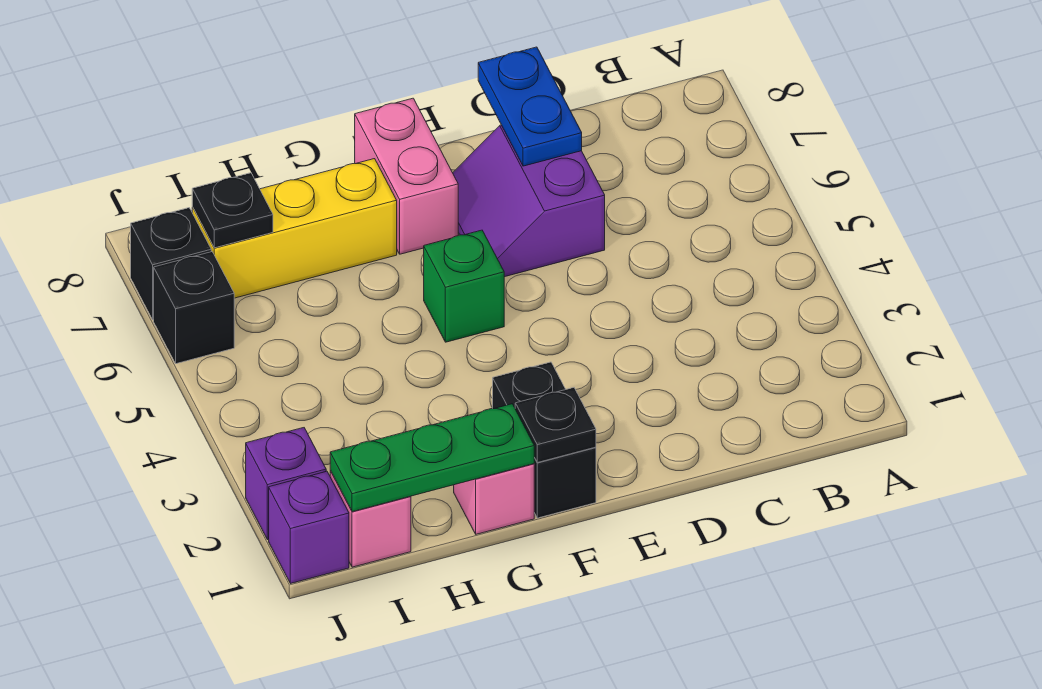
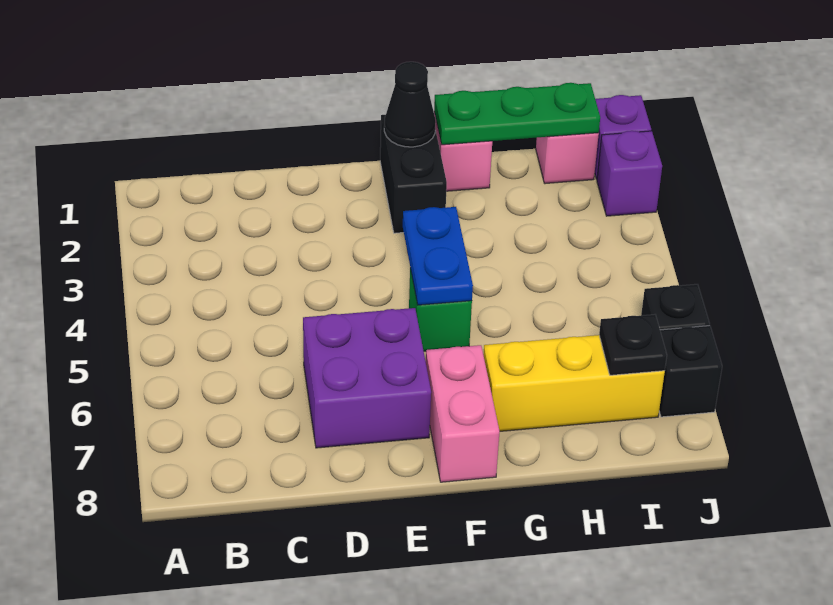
purple slope D6:E7 level 1 top D -> purple brick D6:E7 level 1
blue plate D7:D8 level 2 -> blue plate F4:F5 level 2
black plate F1 level 2 -> black cone F1 level 2

